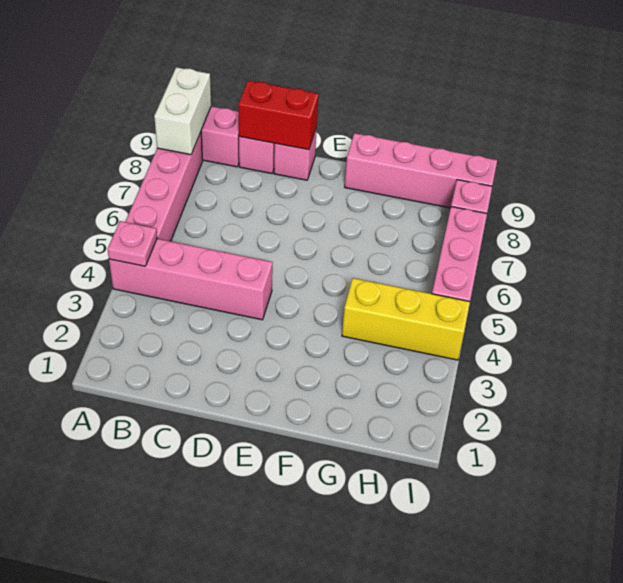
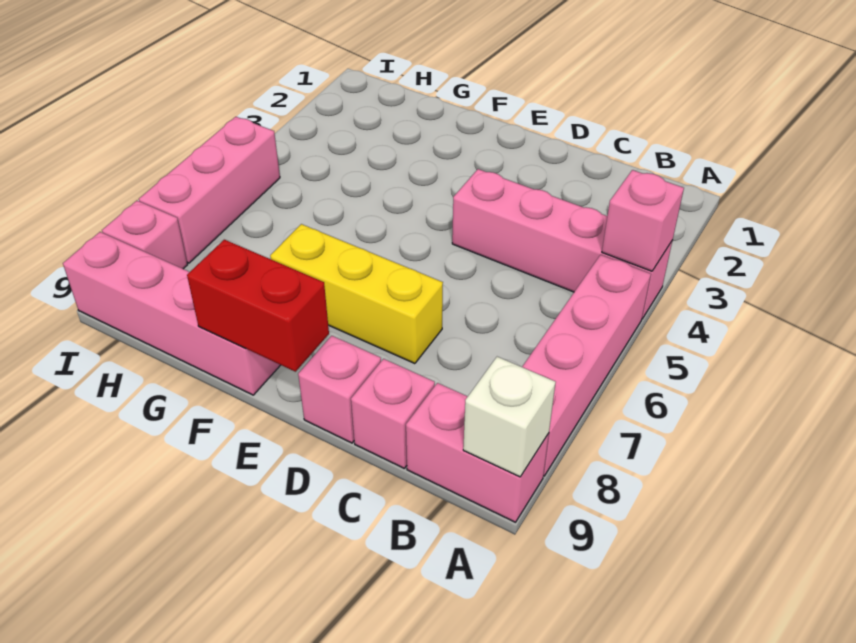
pink plate A4 level 2 -> pink brick A4 level 2
white brick A8:A9 level 2 -> white brick A9 level 2
red brick C9:D9 level 2 -> red brick E9:F9 level 2
yellow brick G4:I4 level 1 -> yellow brick D7:F7 level 1

